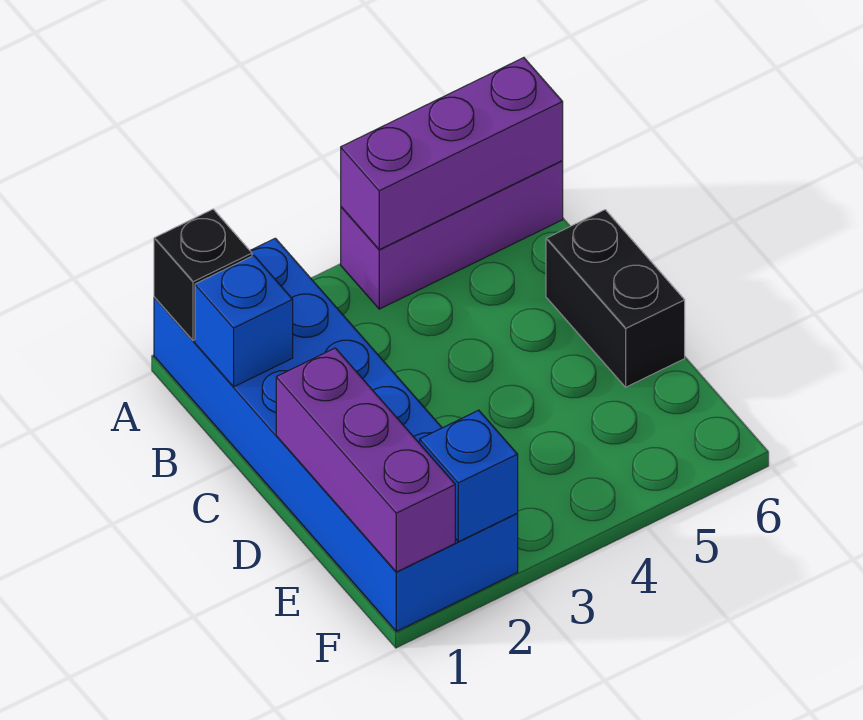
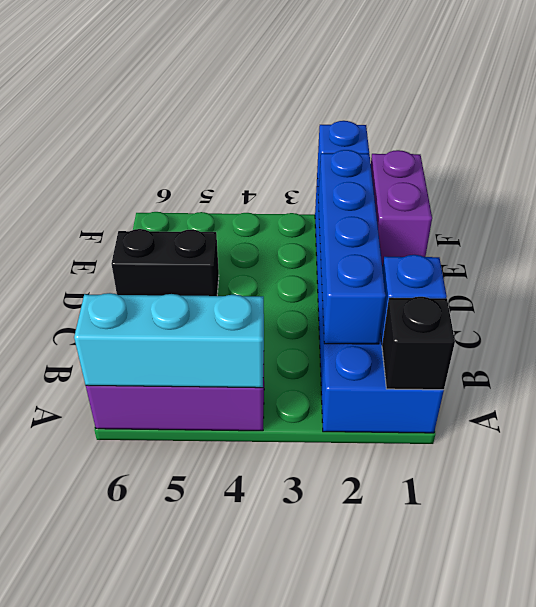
purple brick A4:A6 level 2 -> cyan brick A4:A6 level 2
none -> blue brick B2:E2 level 2
black brick C6:D6 level 1 -> black brick D5:D6 level 1
purple brick D1:F1 level 2 -> purple brick D1:E1 level 2

